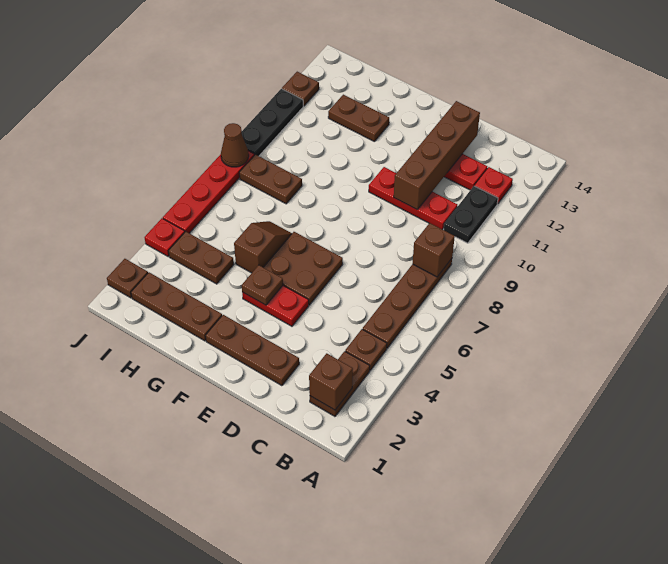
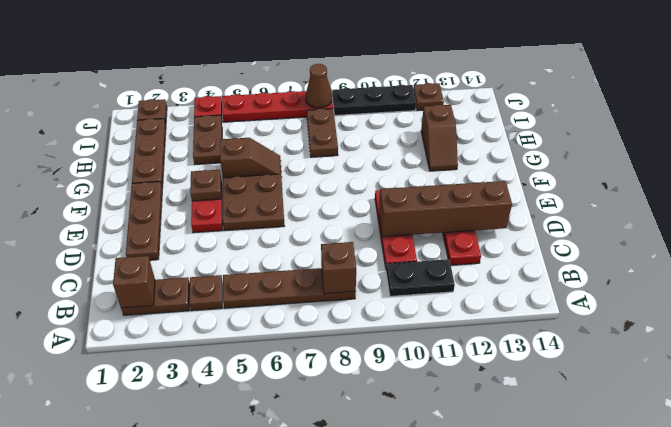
red plate B12 level 1 -> none
brown plate G12:H12 level 1 -> brown slope G12:H12 level 1 top H

